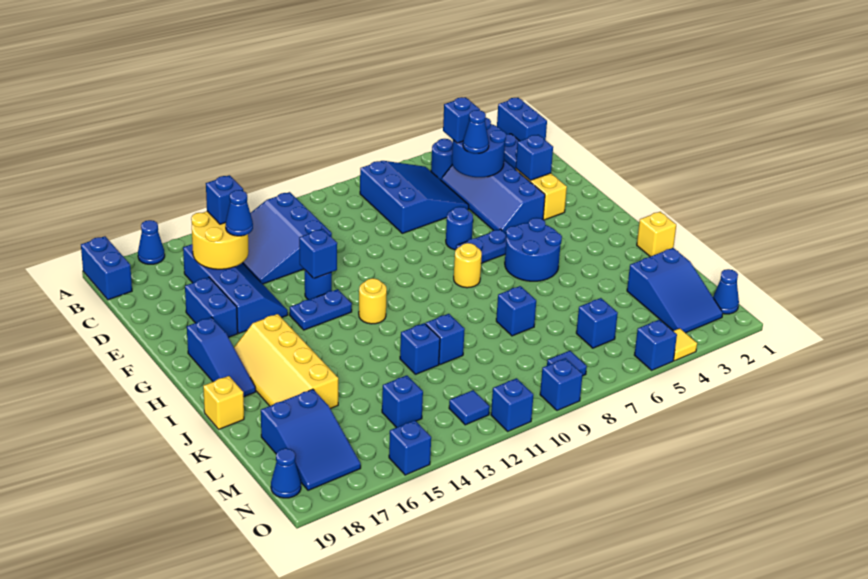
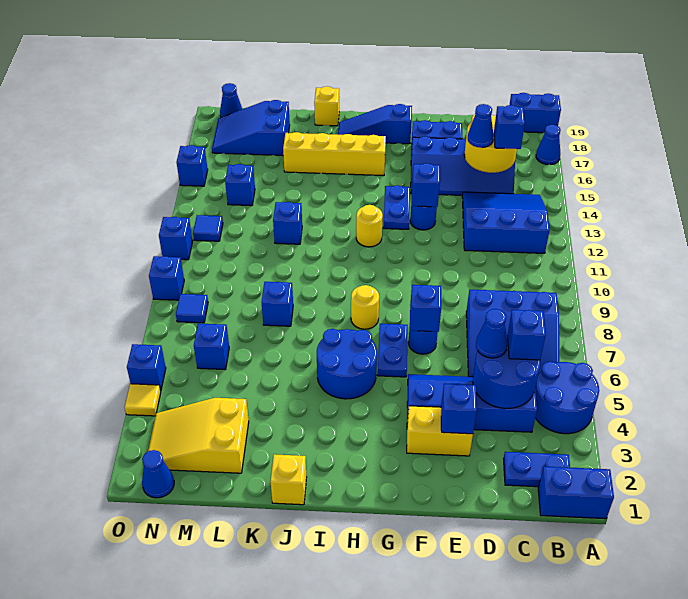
blue round brick B5 level 1 -> blue round brick A4:B5 level 1
blue brick K11 level 1 -> blue brick F7 level 2
blue slope L2:N3 level 1 top L -> yellow slope L2:N3 level 1 top L

